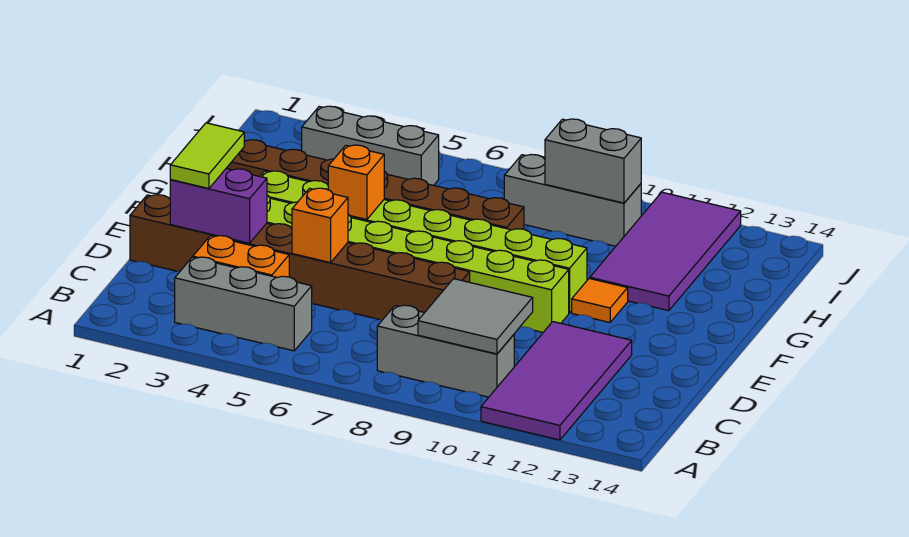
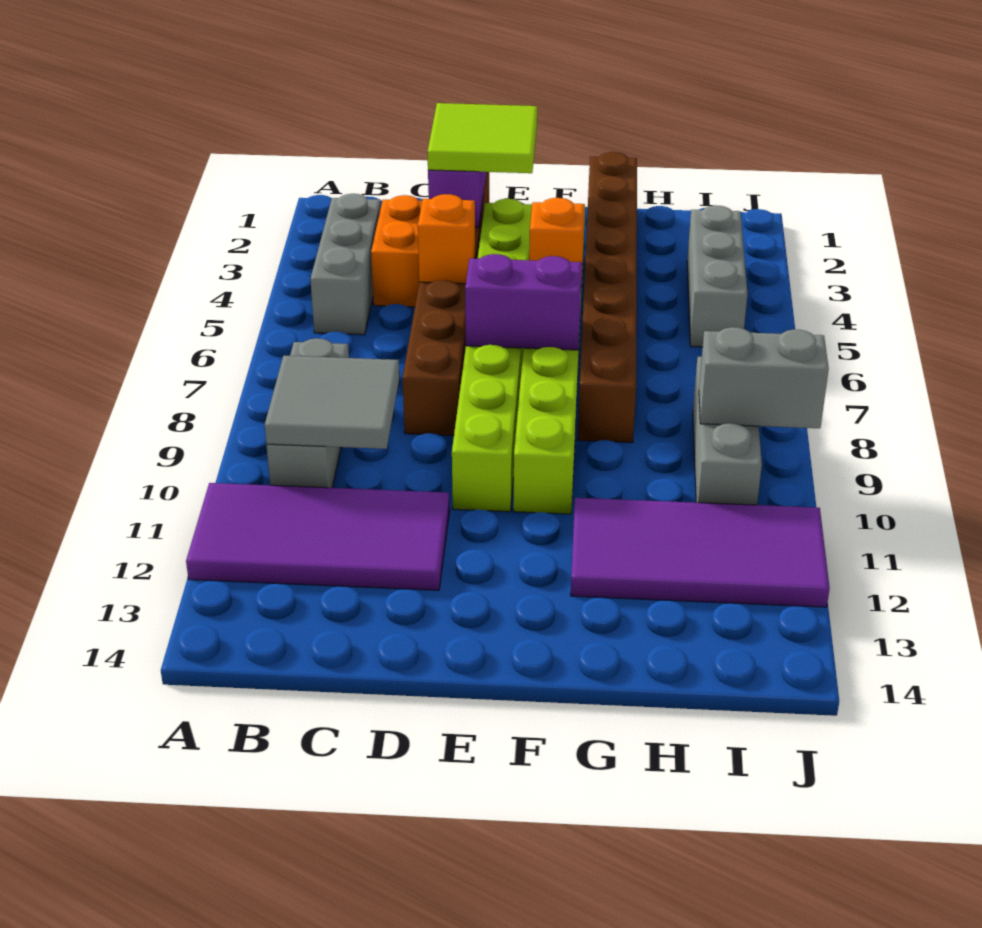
lime tile D2:E2 level 3 -> lime tile D2:E3 level 3
none -> purple brick E7:F7 level 2
orange tile F11 level 1 -> none
grey brick I9:I10 level 2 -> grey brick I9:J9 level 2

